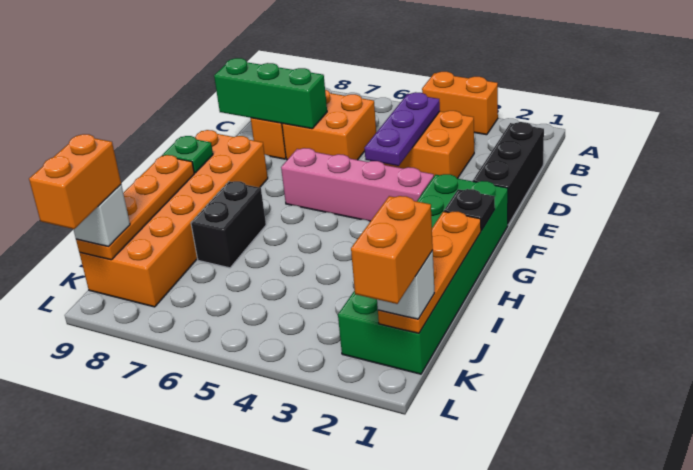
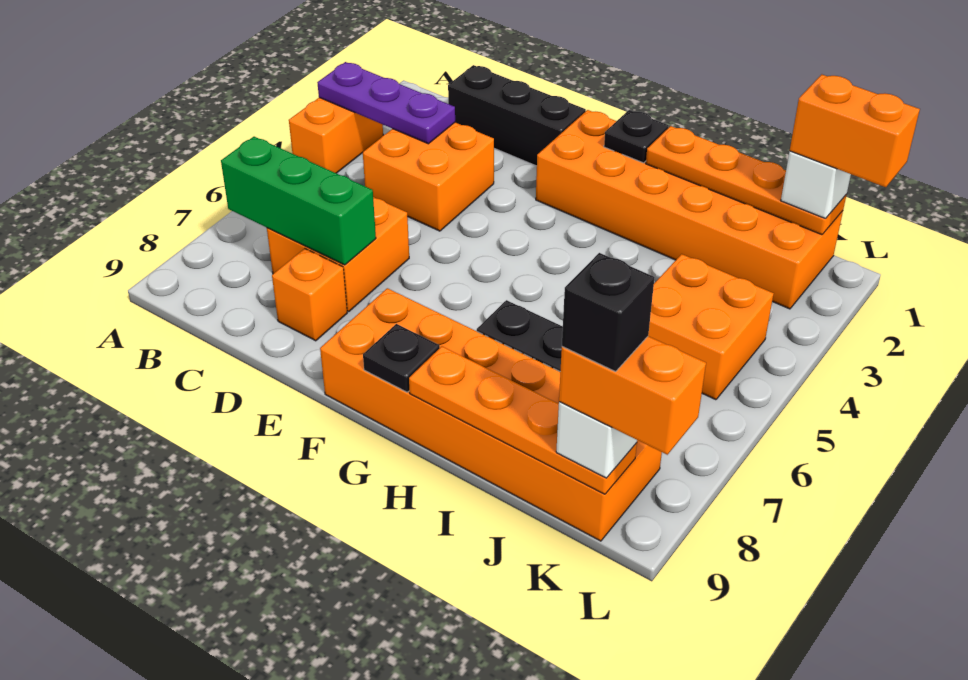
purple plate C4:E4 level 2 -> purple plate A3:C3 level 2
green brick D7:D9 level 2 -> green brick B7:D7 level 2
green brick F1:K2 level 1 -> orange brick F1:K2 level 1
pink brick F3:F6 level 1 -> none
green plate G9 level 2 -> black plate G9 level 2
none -> orange brick J4:K5 level 1
none -> black brick K9 level 5

